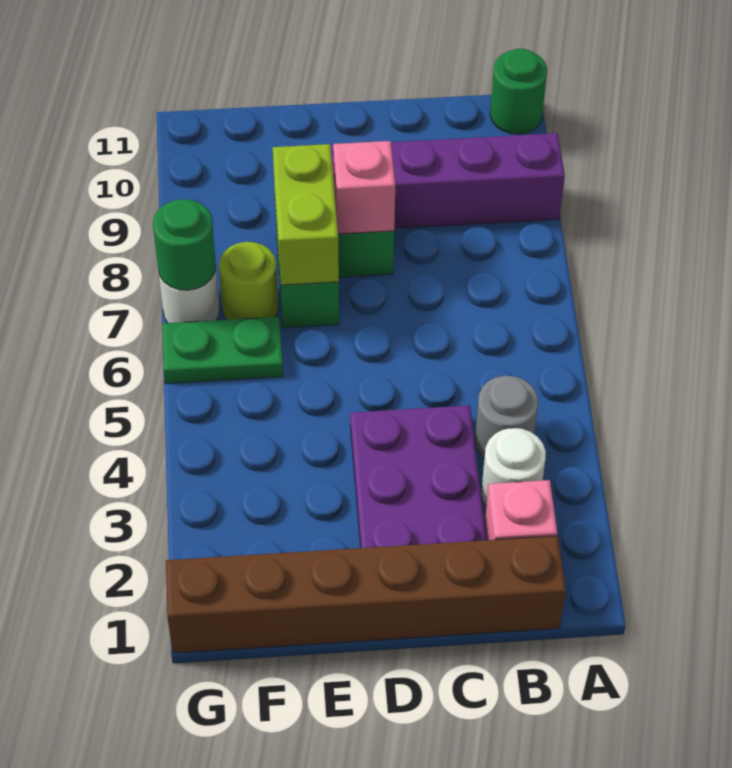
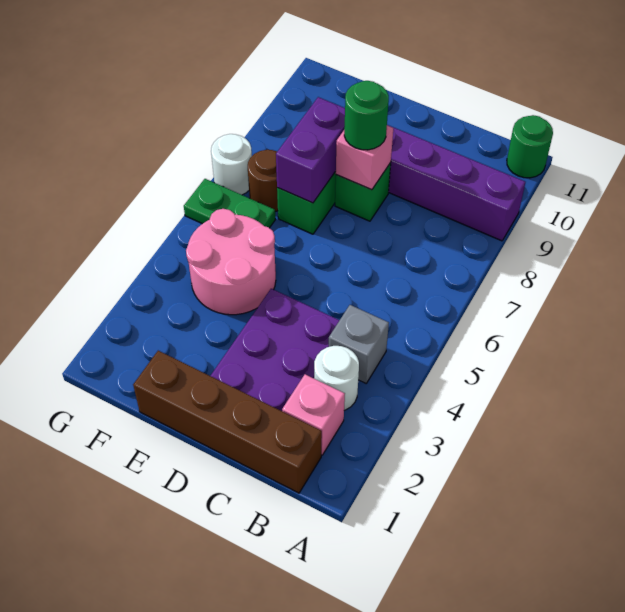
brown brick B1:G1 level 1 -> brown brick B1:E1 level 1
grey round brick B4 level 1 -> grey brick B4 level 1
none -> pink round brick E4:F5 level 1
lime brick E7:E8 level 2 -> purple brick E7:E8 level 2
lime round brick F7 level 1 -> brown round brick F7 level 1
green round brick G7 level 2 -> green round brick D8 level 3

